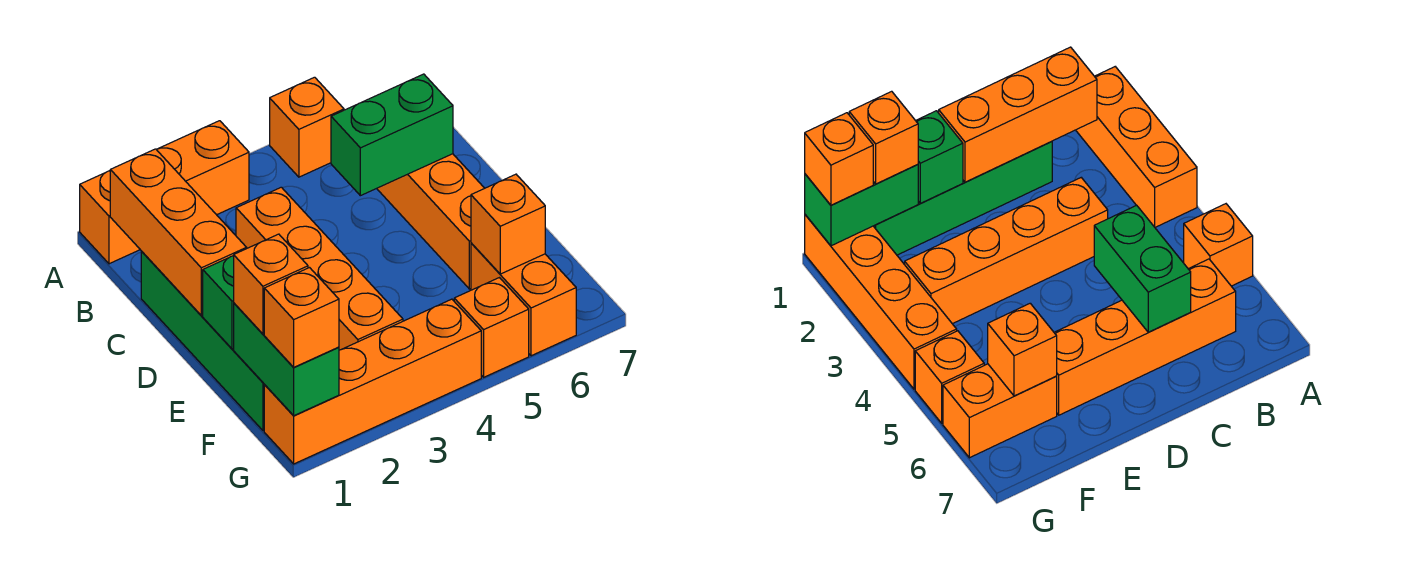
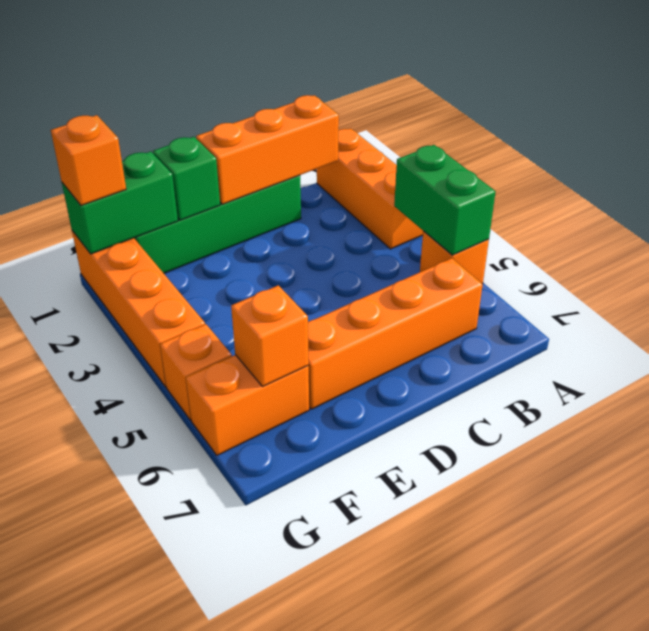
orange brick C3:F3 level 1 -> none
green brick C5:C6 level 2 -> green brick A4:A5 level 2
orange brick F1 level 3 -> none

